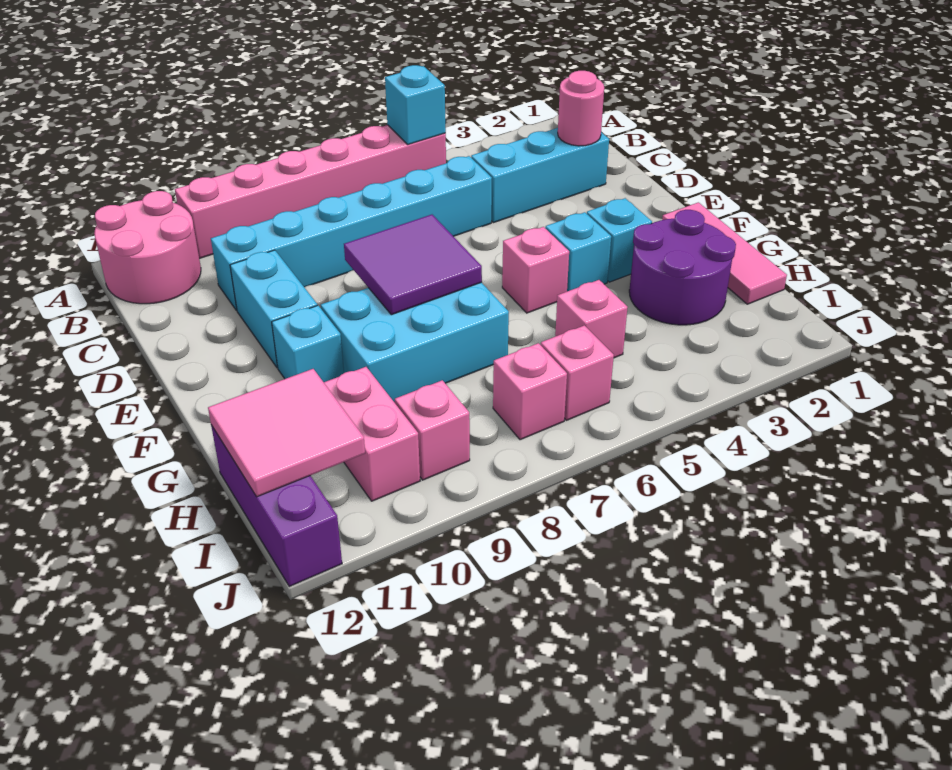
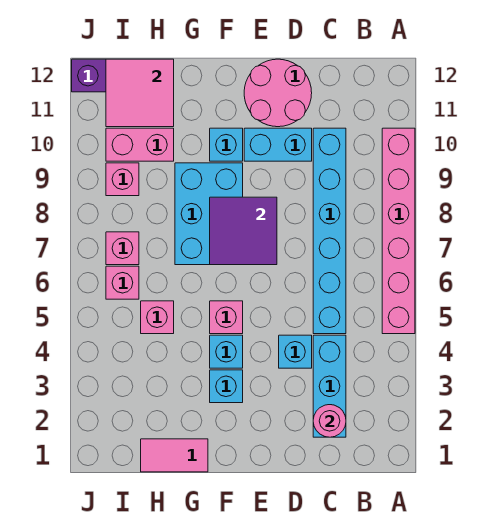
cyan brick A5 level 2 -> cyan brick D4 level 1
pink round brick A11:B12 level 1 -> pink round brick D11:E12 level 1
pink tile F1:H1 level 1 -> pink tile G1:H1 level 1
purple round brick G2:H3 level 1 -> none

